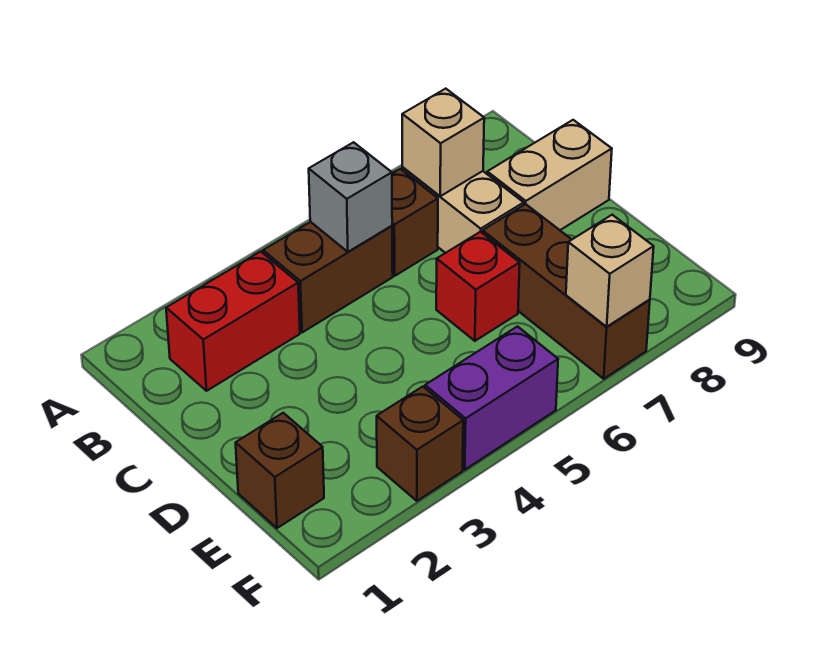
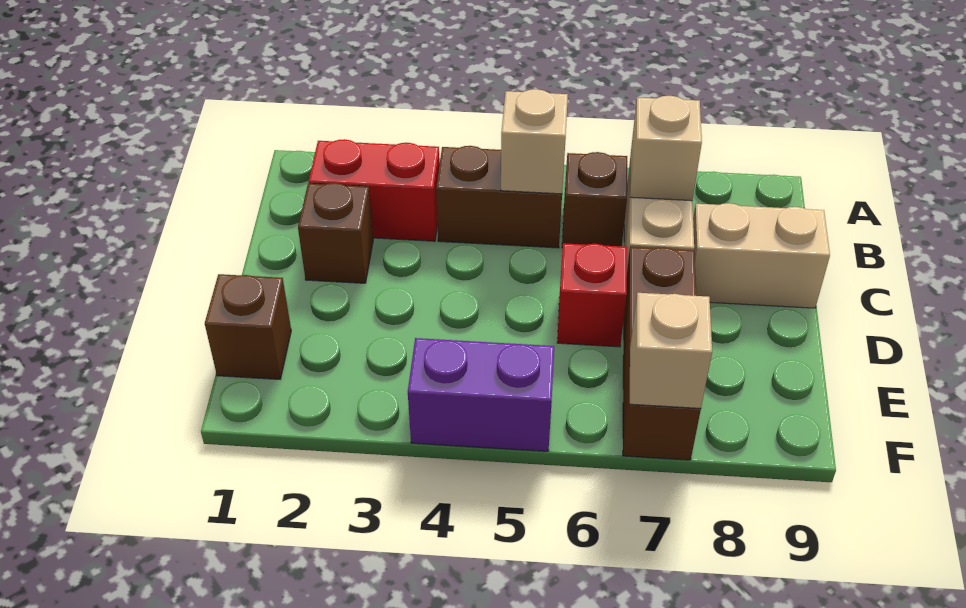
grey brick B5 level 2 -> tan brick B5 level 2
brown brick F3 level 1 -> brown brick C2 level 1

